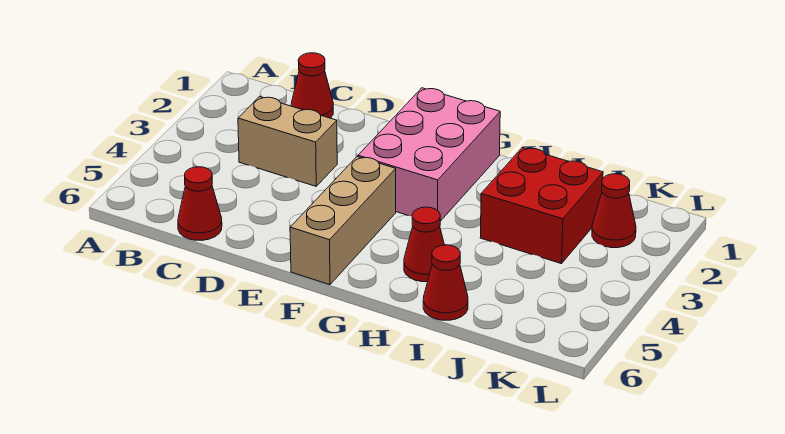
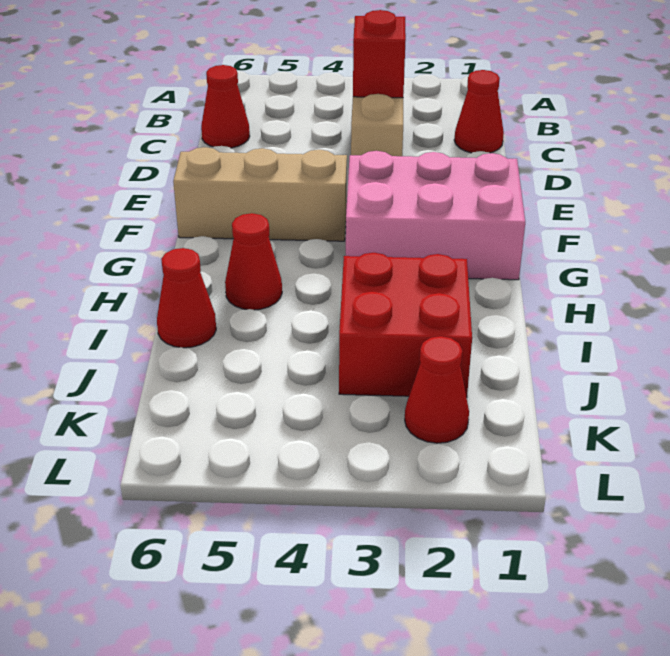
none -> red brick C3 level 2

